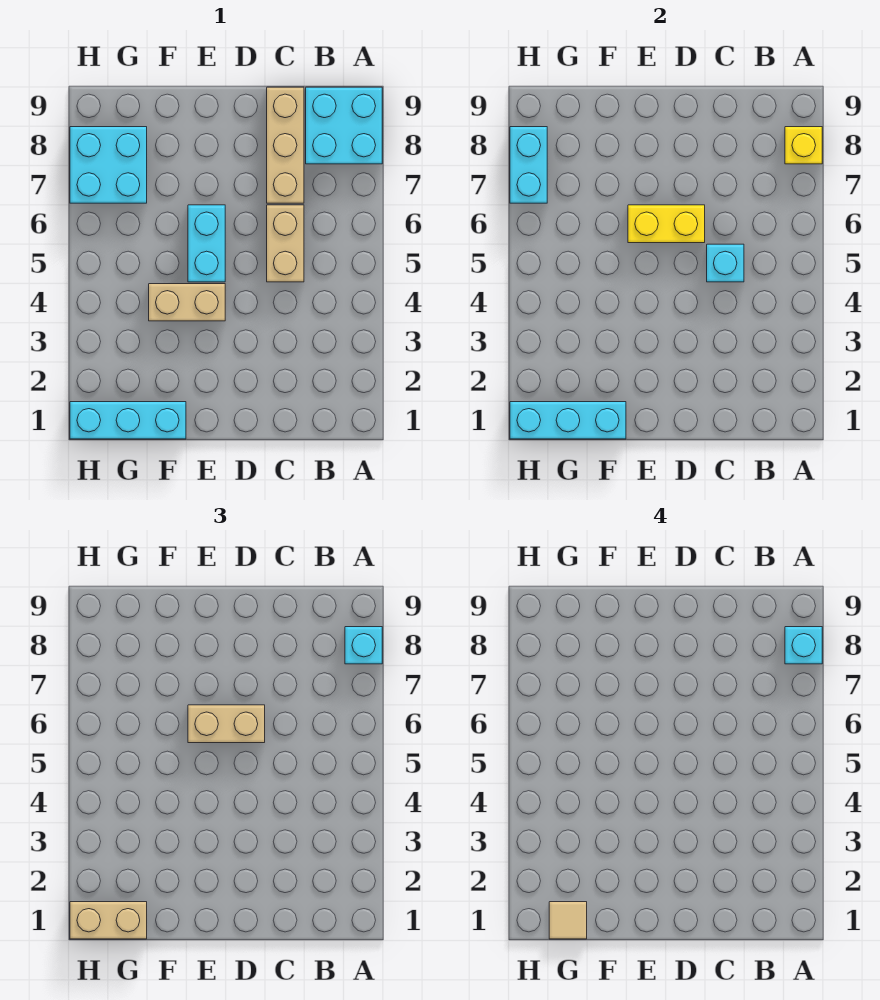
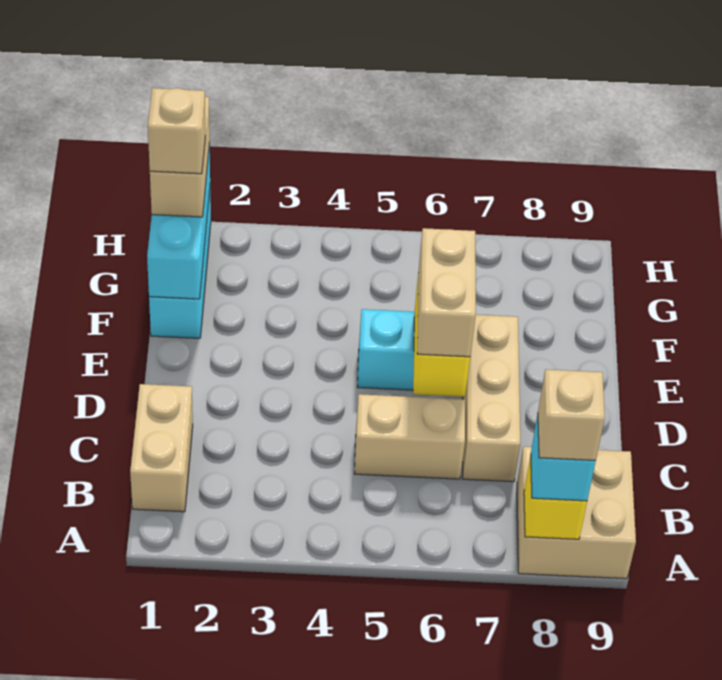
cyan brick A8:B9 level 1 -> tan brick A8:B9 level 1
cyan brick A8 level 4 -> tan brick A8 level 4
cyan brick C5 level 2 -> none
tan brick C7:C9 level 1 -> tan brick C7:E7 level 1
tan brick E4:F4 level 1 -> tan brick B1:C1 level 1
tan tile G1 level 4 -> tan brick G1 level 4
cyan brick G7:H8 level 1 -> none
cyan brick H7:H8 level 2 -> none

